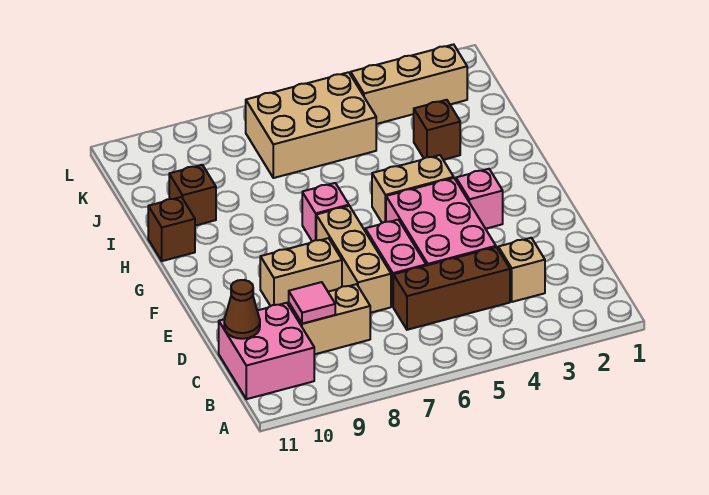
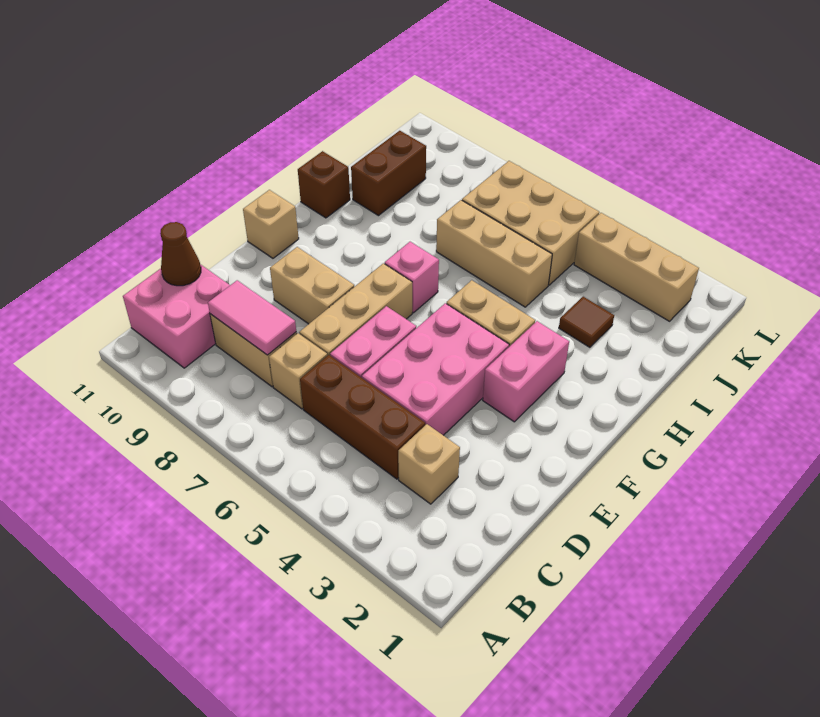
none -> tan brick C7 level 1
pink tile C9 level 2 -> pink tile C8:C9 level 2
pink brick F3 level 1 -> pink brick F3:G3 level 1
none -> tan brick F11 level 1
brown brick I3 level 1 -> brown tile I3 level 1
none -> tan brick I5:I7 level 1
brown brick I10 level 1 -> brown brick I10:J10 level 1

